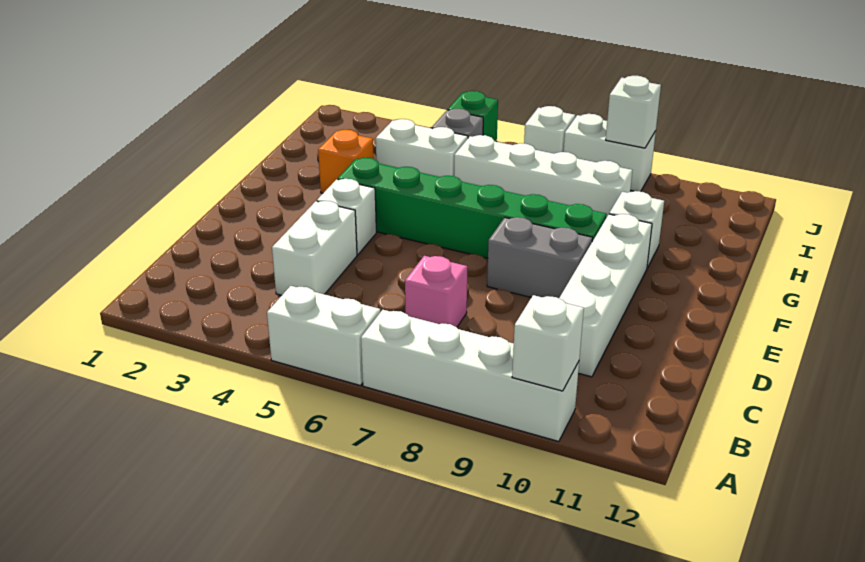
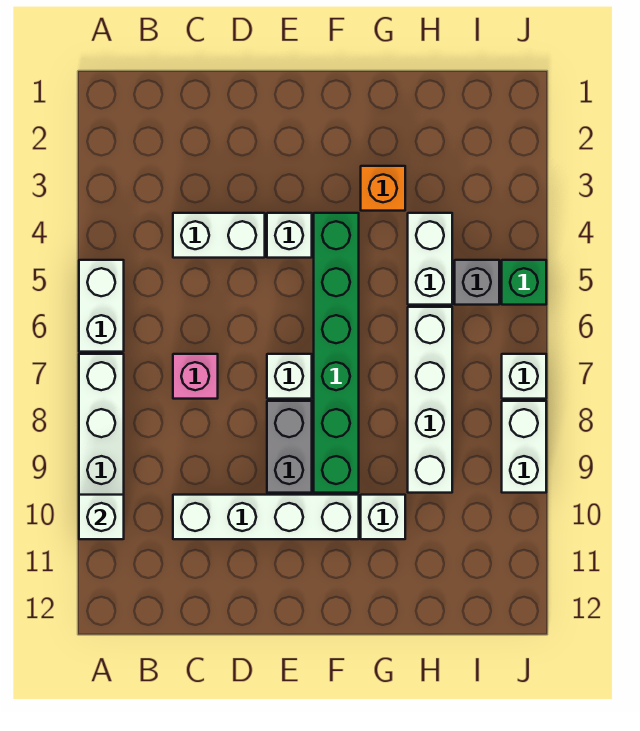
white brick J9 level 2 -> white brick E7 level 1

